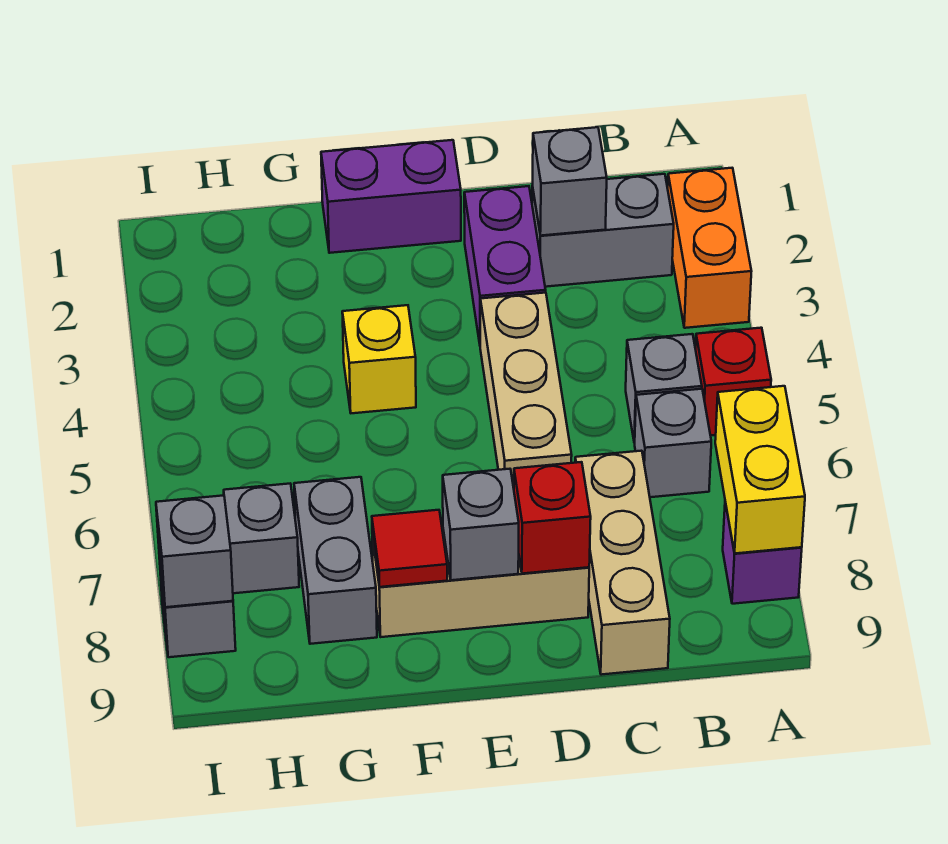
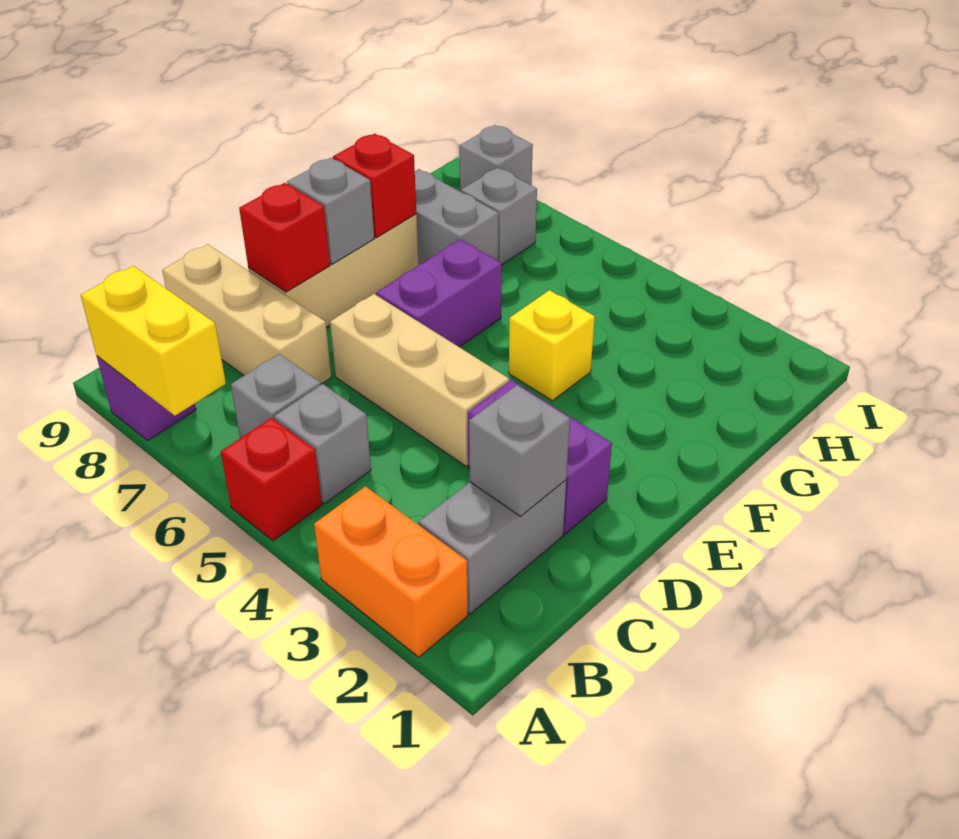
purple brick E1:F1 level 1 -> purple brick E6:F6 level 1
red tile F8 level 2 -> red brick F8 level 2
grey brick I8 level 2 -> none

